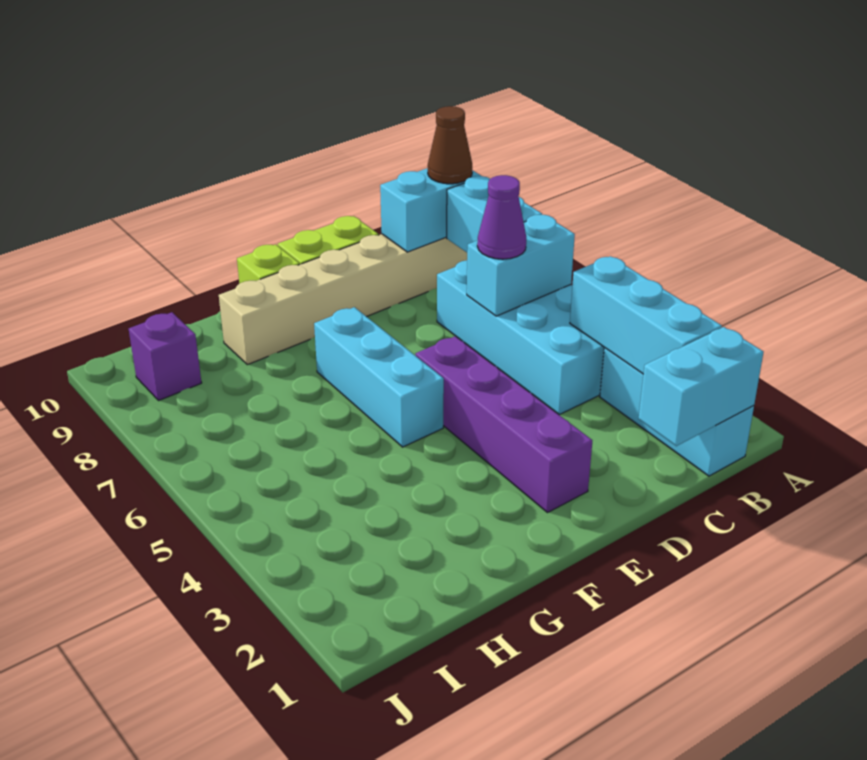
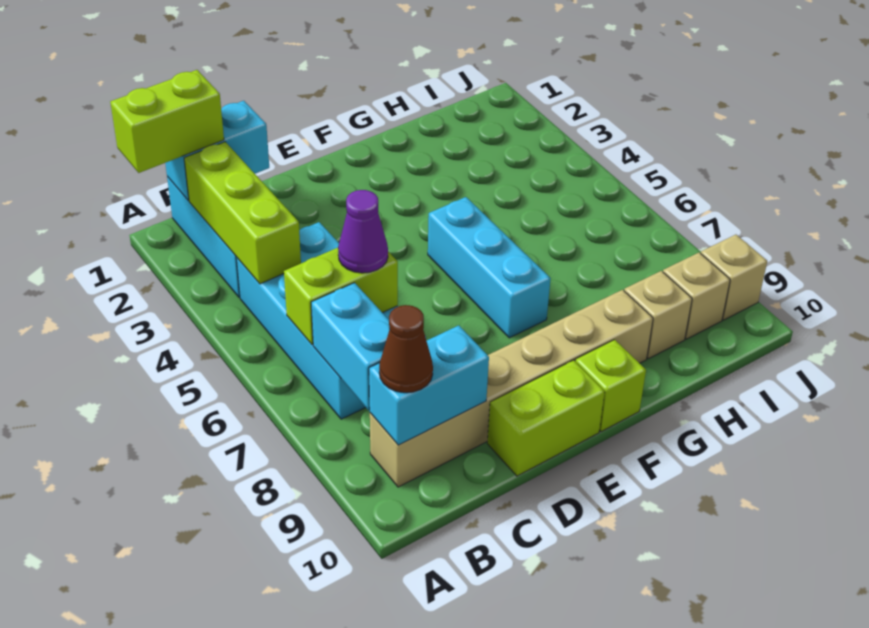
none -> lime brick A1:B1 level 3
cyan brick B2:B4 level 2 -> lime brick B2:B4 level 2
cyan brick B6:C6 level 2 -> lime brick B6:C6 level 2
purple brick E2:E5 level 1 -> none
none -> tan brick H9 level 1
purple brick I9 level 1 -> tan brick I9 level 1
none -> tan brick J9 level 1

